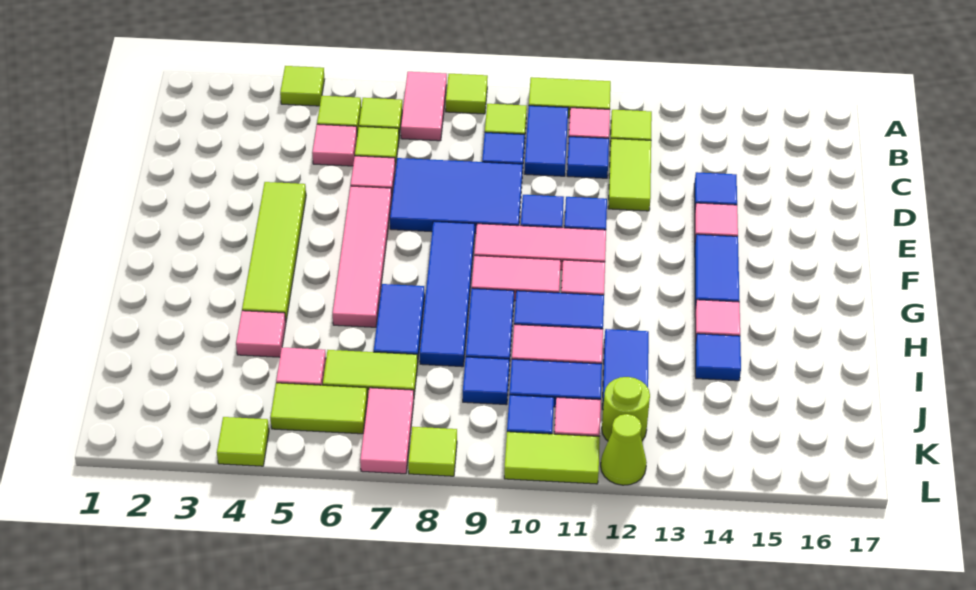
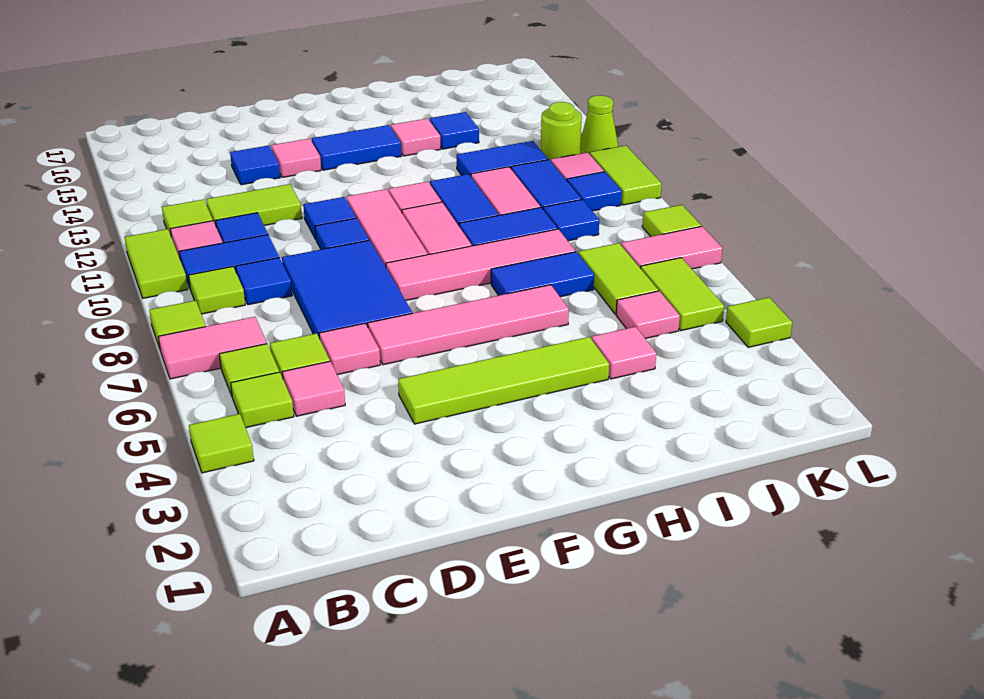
blue tile F8:I8 level 1 -> pink tile F8:I8 level 1

